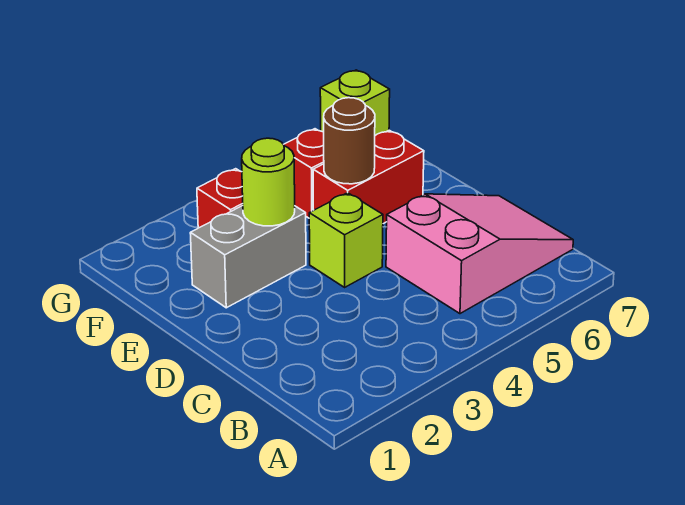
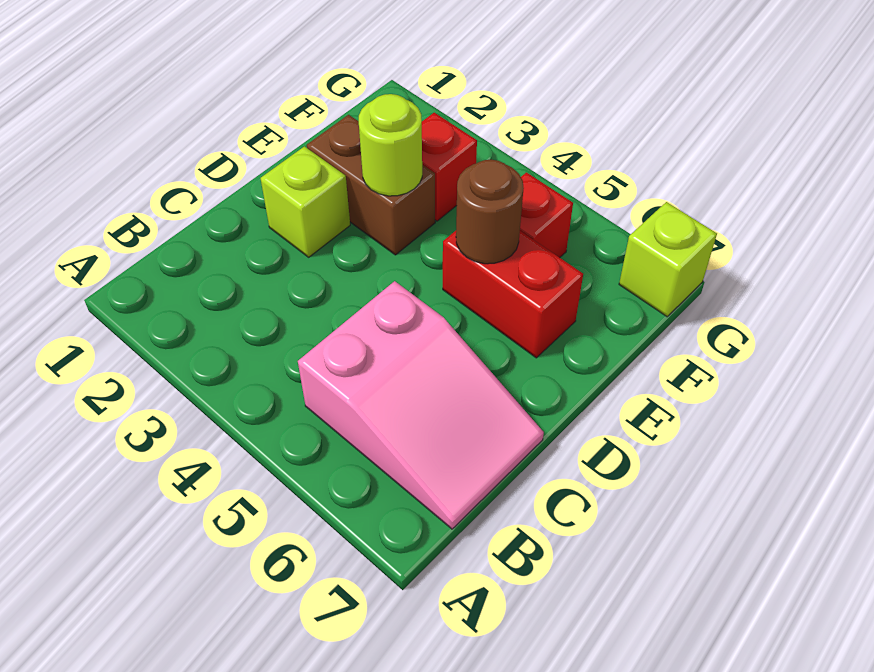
lime brick D4 level 1 -> lime brick D2 level 1
grey brick E2:E3 level 1 -> brown brick E2:E3 level 1

